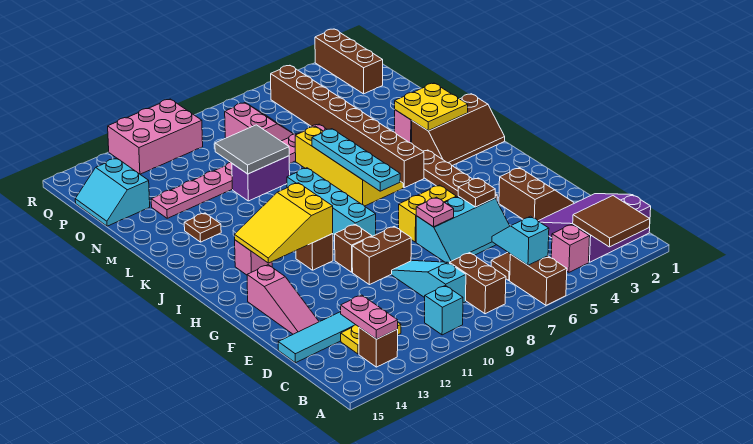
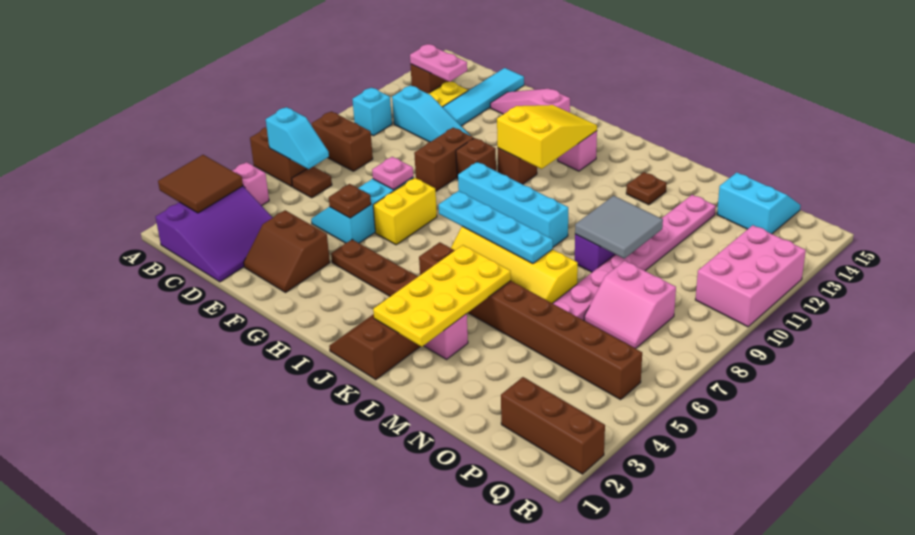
cyan slope C9:E9 level 1 top C -> cyan slope C11:E11 level 1 top C
yellow plate K2:L3 level 2 -> yellow plate K2:L5 level 2

